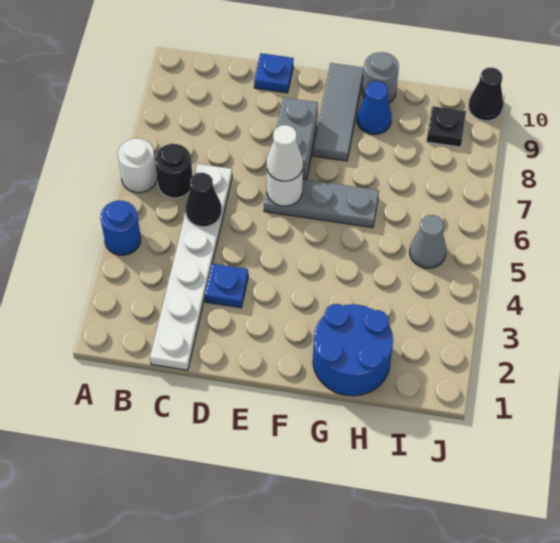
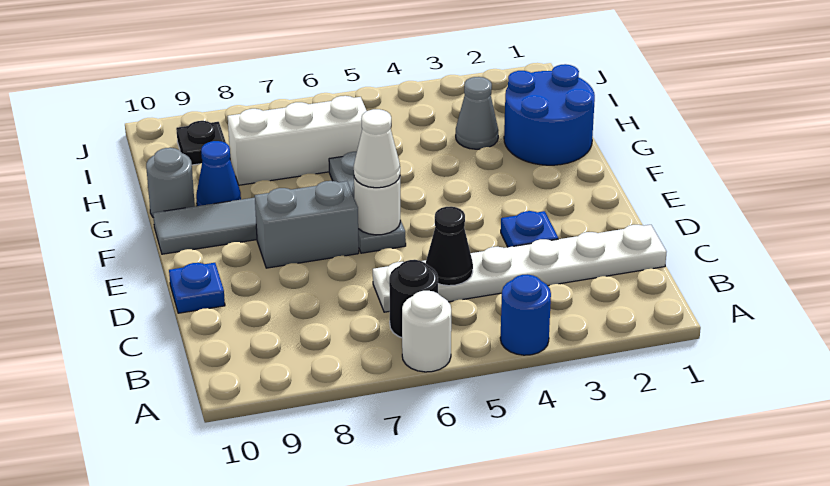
none -> white brick H6:H8 level 1
grey cone I5 level 1 -> grey cone H3 level 1
black cone J10 level 1 -> none

